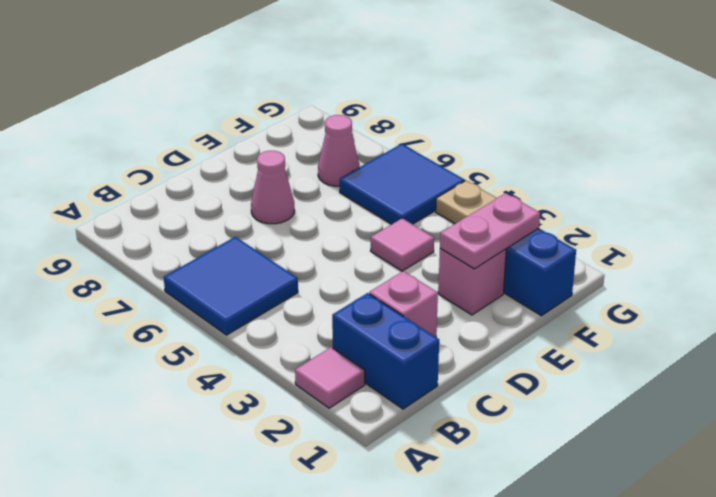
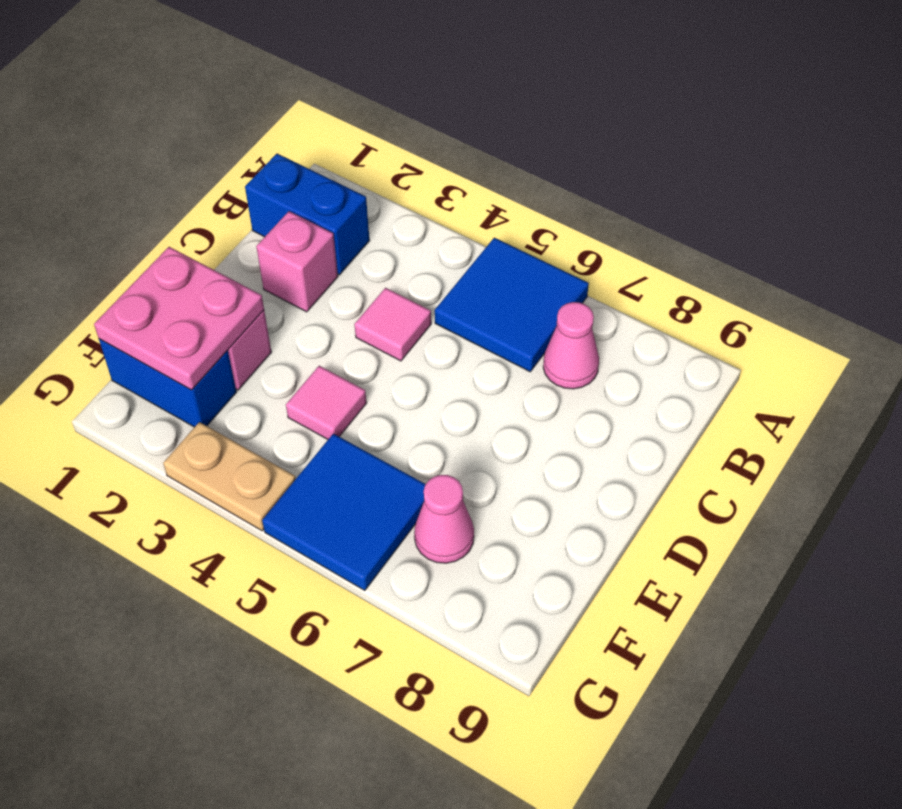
pink tile A2 level 1 -> pink tile C4 level 1
pink cone D7 level 1 -> pink cone B7 level 1
pink plate E2:F2 level 2 -> pink plate E1:F2 level 2

